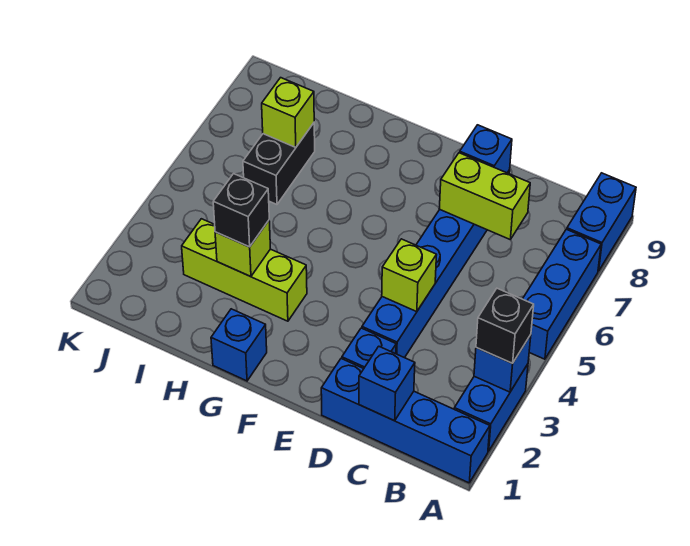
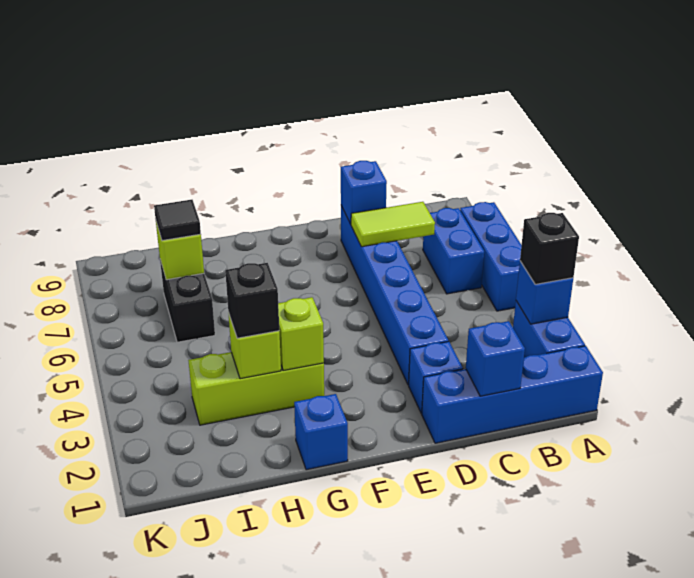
blue brick A8:A9 level 1 -> blue brick B6:B7 level 1
lime brick C7:D7 level 2 -> lime tile C7:D7 level 2
lime brick D4 level 2 -> lime brick G3 level 2
none -> black tile I7 level 3

